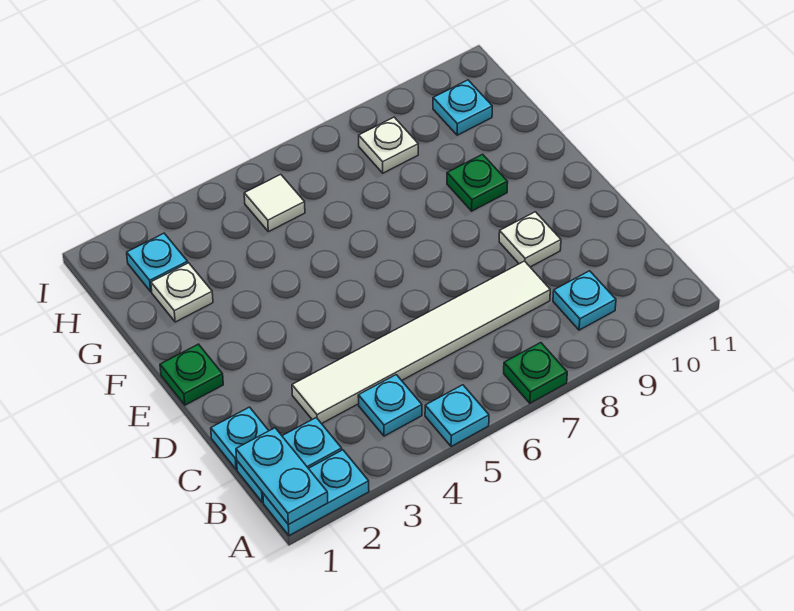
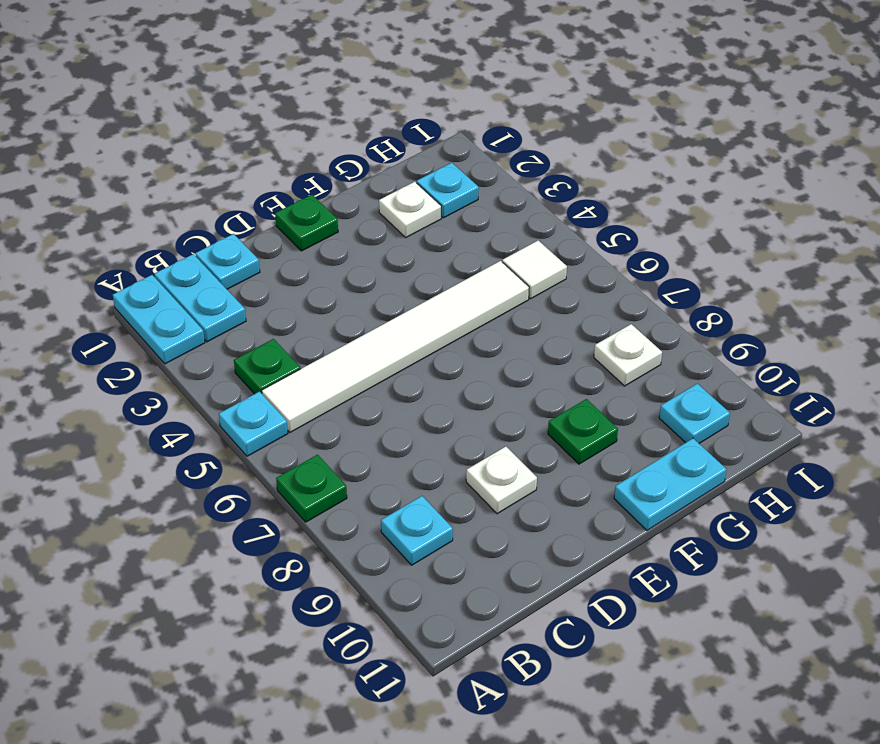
cyan plate A1:B1 level 2 -> cyan plate F11:G11 level 1
cyan plate B4 level 1 -> green plate B4 level 1
white tile C3:C8 level 1 -> white tile B5:G5 level 1

